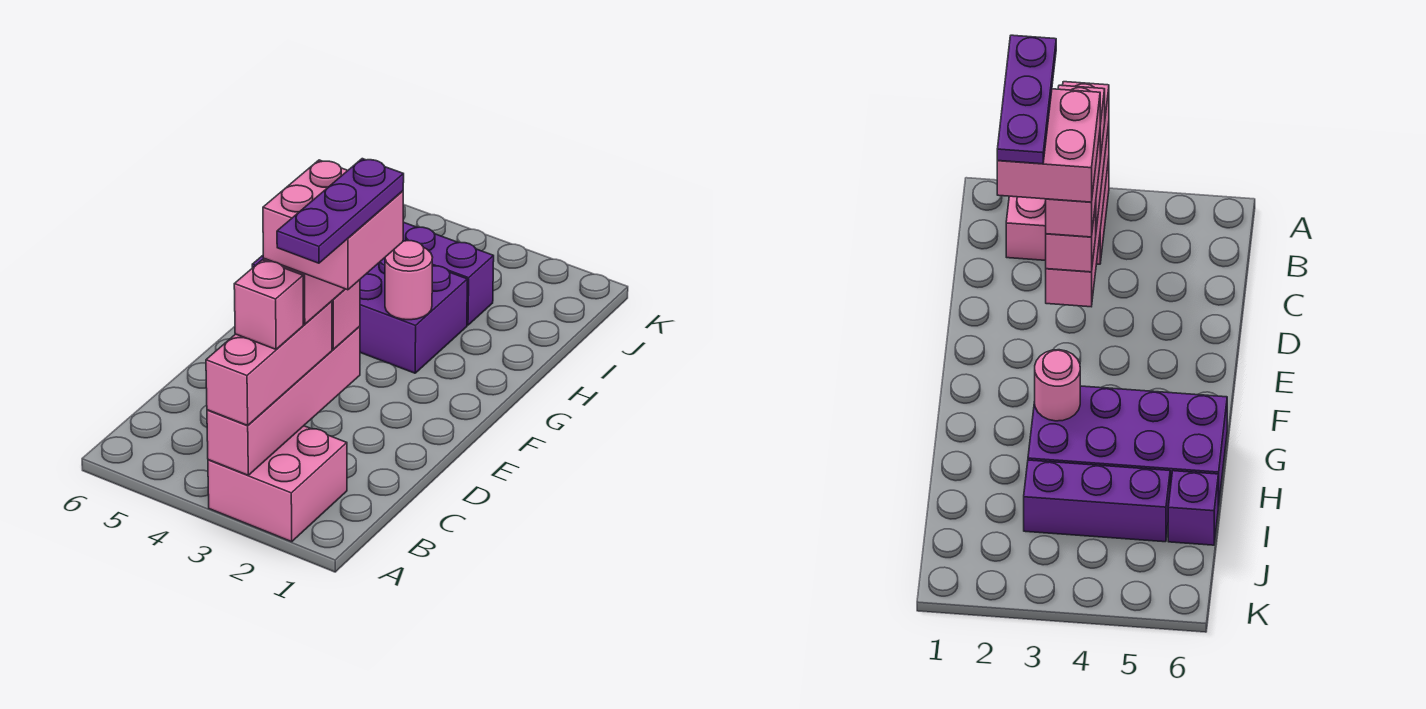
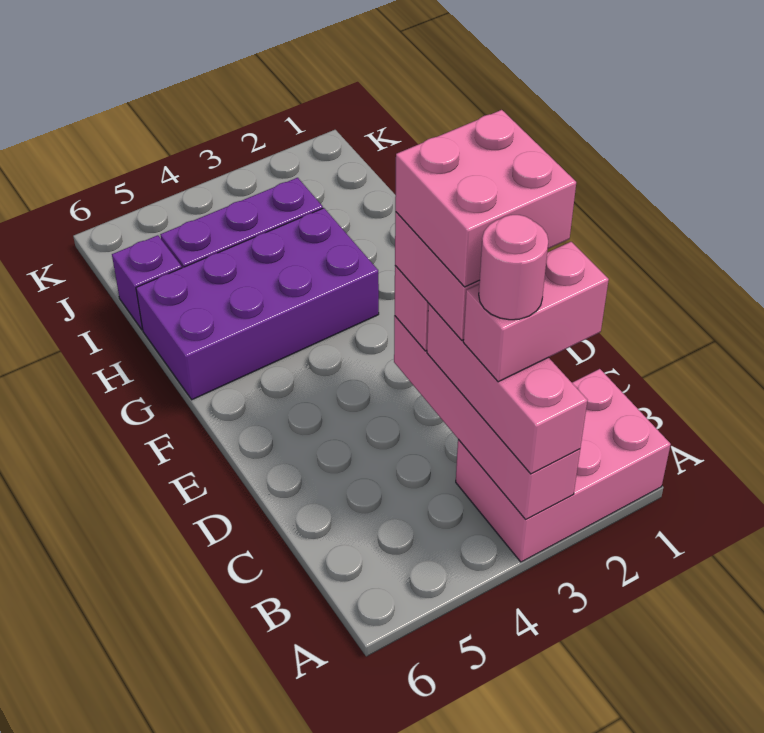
pink brick A2:B3 level 1 -> pink brick A1:B3 level 1
purple plate B2:D2 level 6 -> none
pink brick B3 level 4 -> pink brick B2:B3 level 4
pink round brick G3 level 2 -> pink round brick B3 level 5

